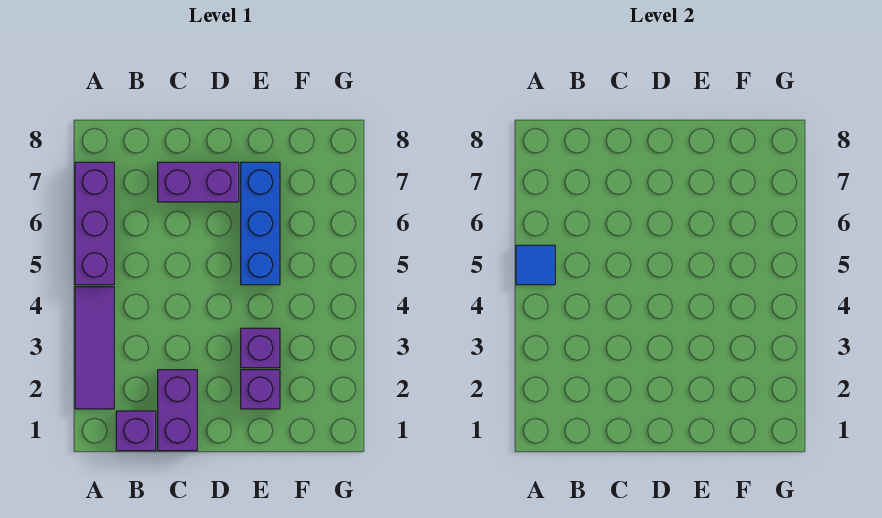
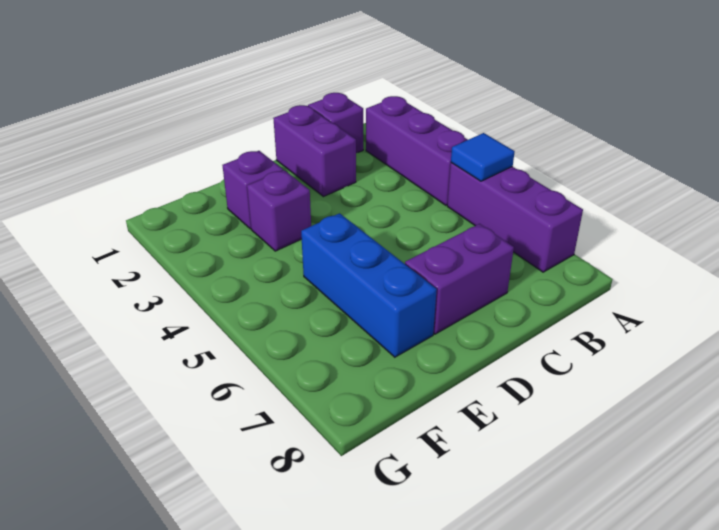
purple tile A2:A4 level 1 -> purple brick A2:A4 level 1

